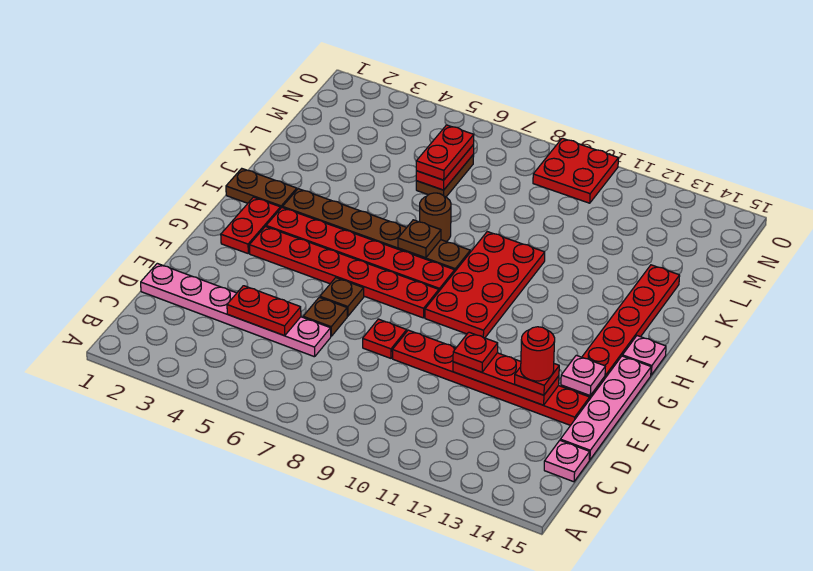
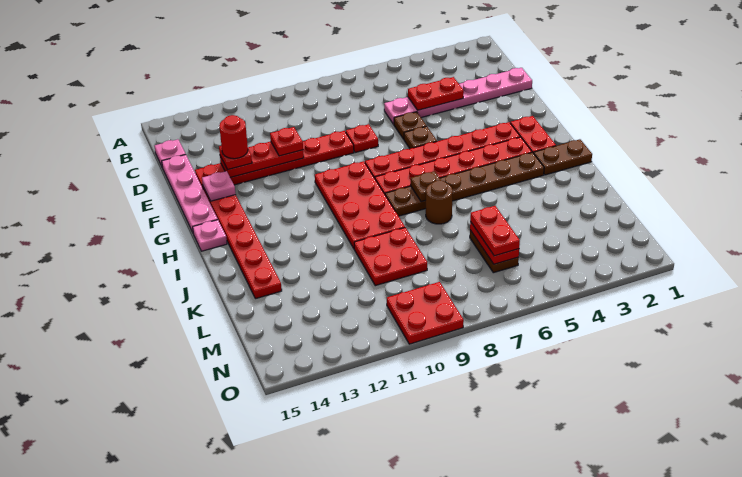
none -> red plate K9:L10 level 1

